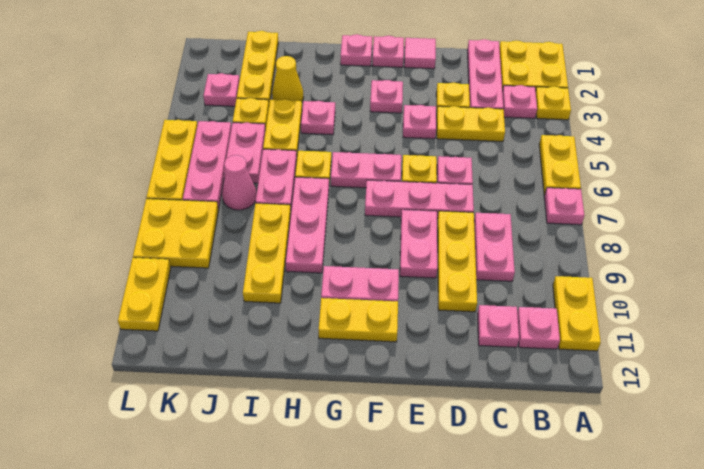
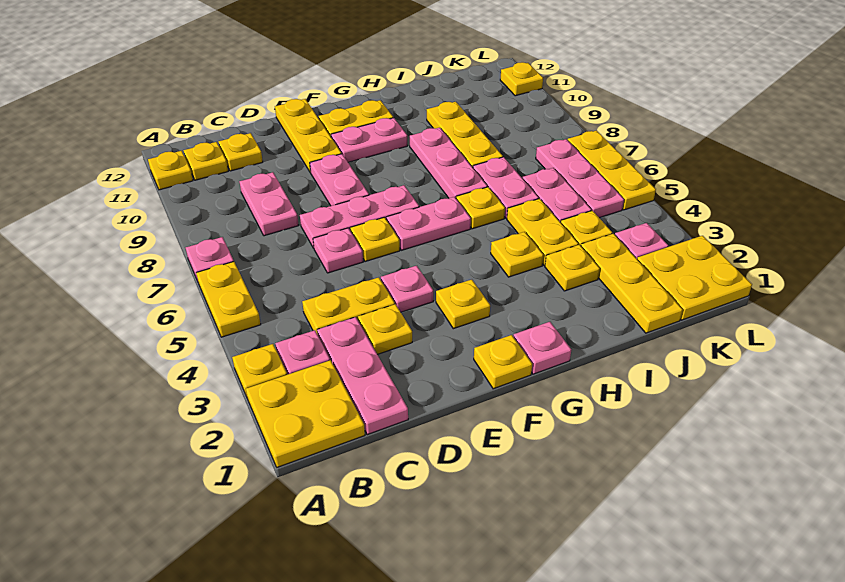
yellow plate A10:A11 level 1 -> yellow plate A11 level 1
pink plate B11 level 1 -> yellow plate B11 level 1
pink plate C11 level 1 -> yellow plate C11 level 1
yellow plate D8:D10 level 1 -> yellow plate E10:E12 level 1
pink tile E1 level 1 -> none
pink plate F1 level 1 -> yellow plate F1 level 1
pink plate F3 level 1 -> yellow plate F3 level 1
pink plate H4 level 1 -> yellow plate H4 level 1
yellow cone I3 level 1 -> yellow plate I3 level 1
pink cone J7 level 1 -> none
yellow plate K8:L9 level 1 -> yellow plate K1:L2 level 1
yellow plate L10:L11 level 1 -> yellow plate L11 level 1

